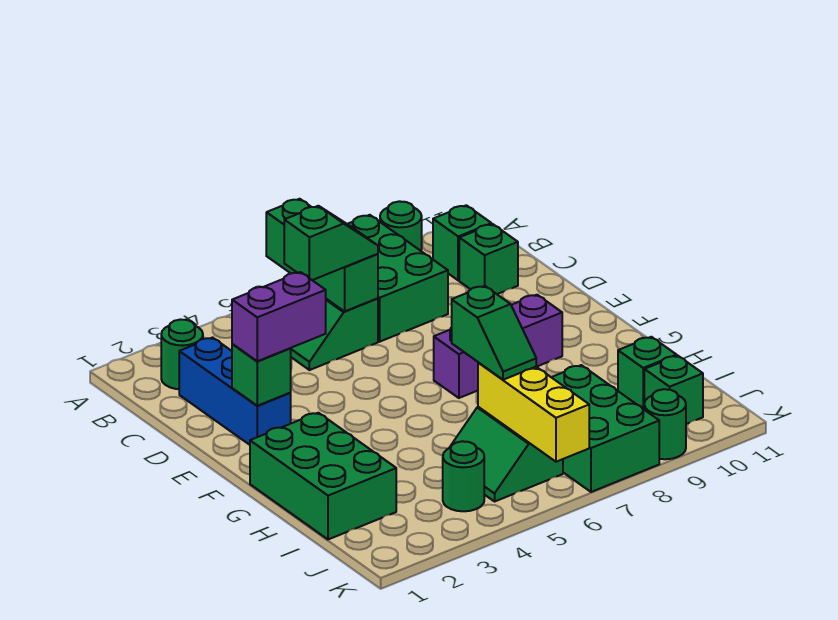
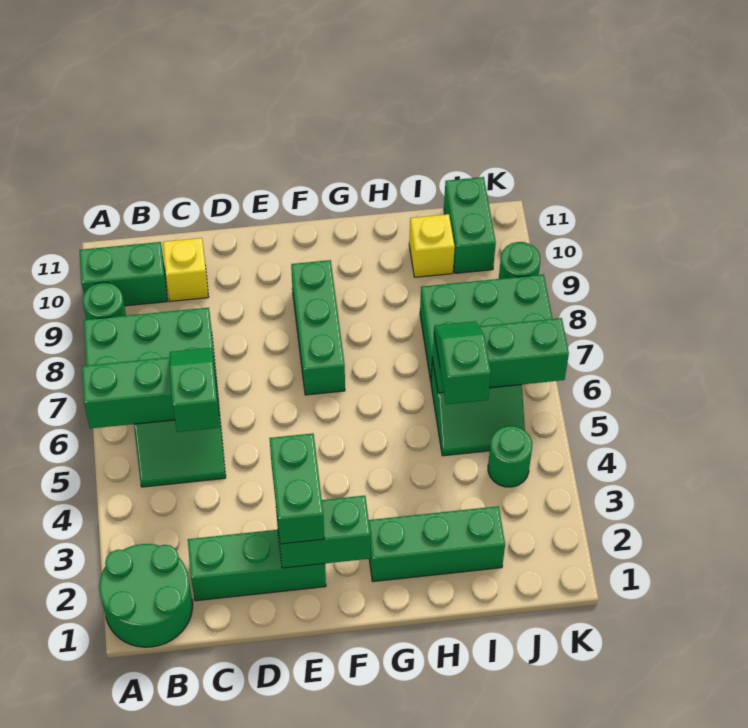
green round brick B2 level 1 -> green round brick A1:B2 level 1
green brick B10 level 1 -> green brick A10:B10 level 1
blue brick C2:E2 level 1 -> green brick C2:E2 level 1
green brick C10 level 1 -> yellow brick C10 level 1
green brick E2 level 2 -> green brick E2:F2 level 2
purple brick E2:E3 level 3 -> green brick E2:E3 level 3
purple brick F7:F9 level 1 -> green brick F7:F9 level 1
green brick G1:I2 level 1 -> green brick G2:I2 level 1
green slope H6:I6 level 3 top H -> green slope I5:I6 level 3 top 5
yellow brick I6:K6 level 2 -> green brick I6:K6 level 2
green brick I10 level 1 -> yellow brick I10 level 1
green brick J10 level 1 -> green brick J10:J11 level 1

